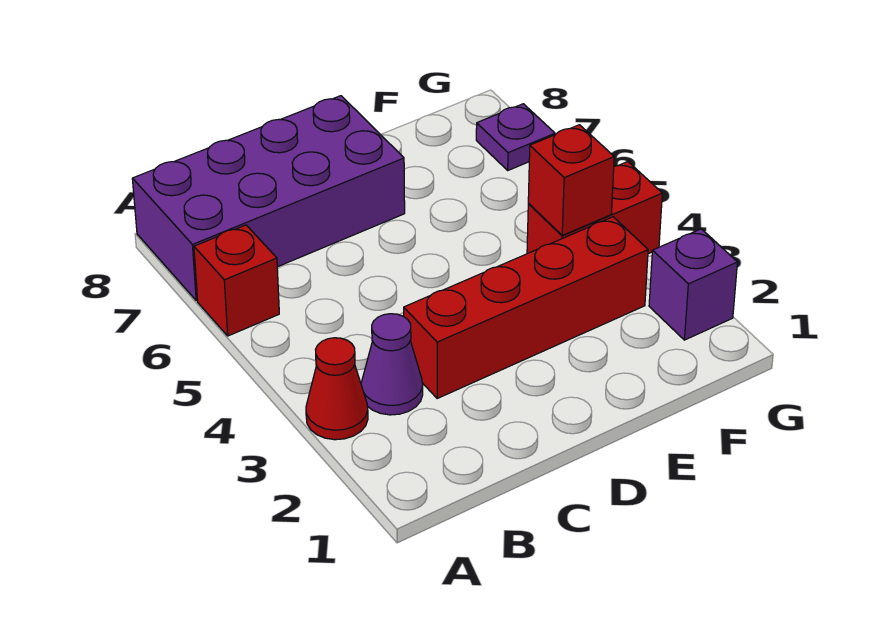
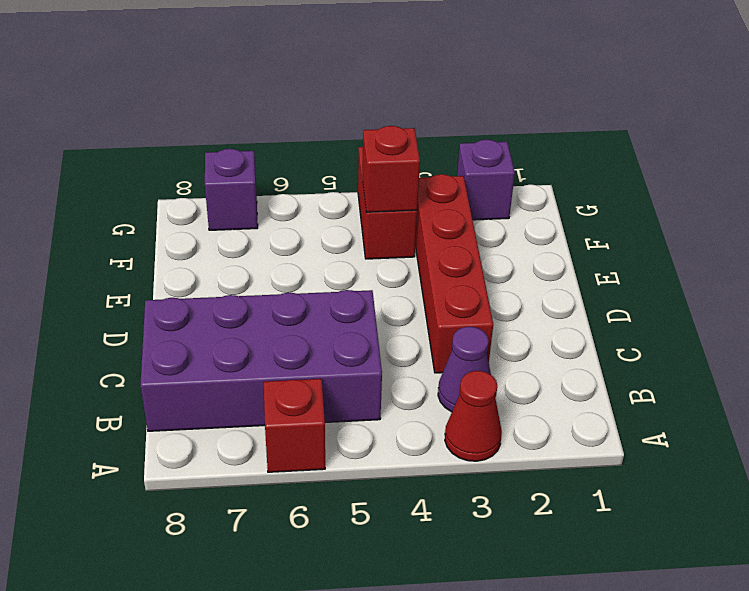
purple brick A7:D8 level 1 -> purple brick B5:C8 level 1
purple plate G7 level 1 -> purple brick G7 level 1

